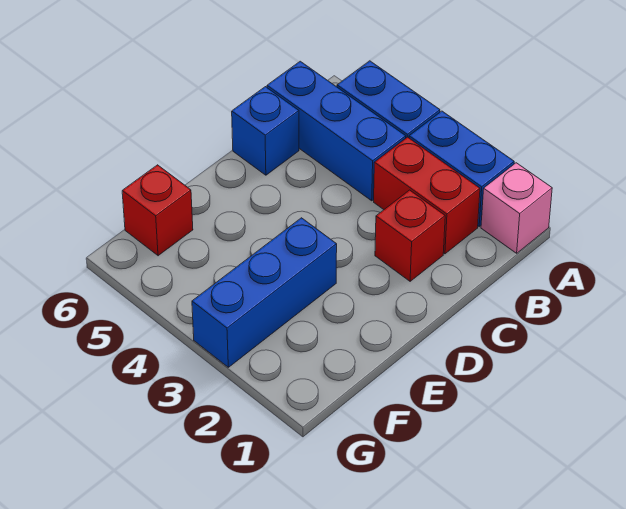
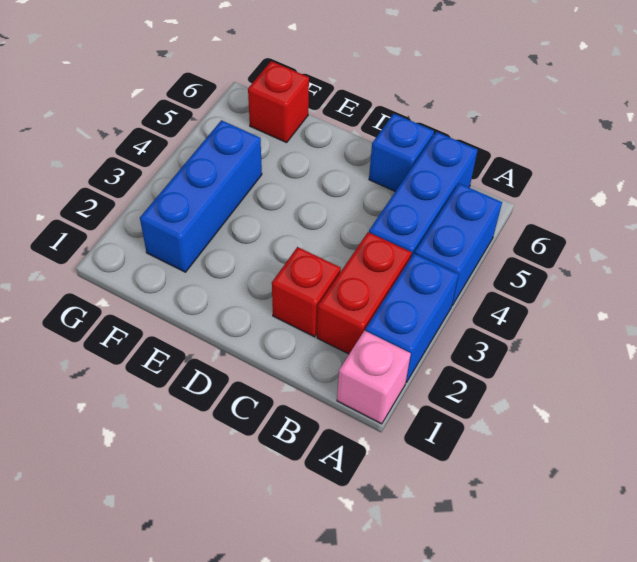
blue brick E3:G3 level 1 -> blue brick F2:F4 level 1

